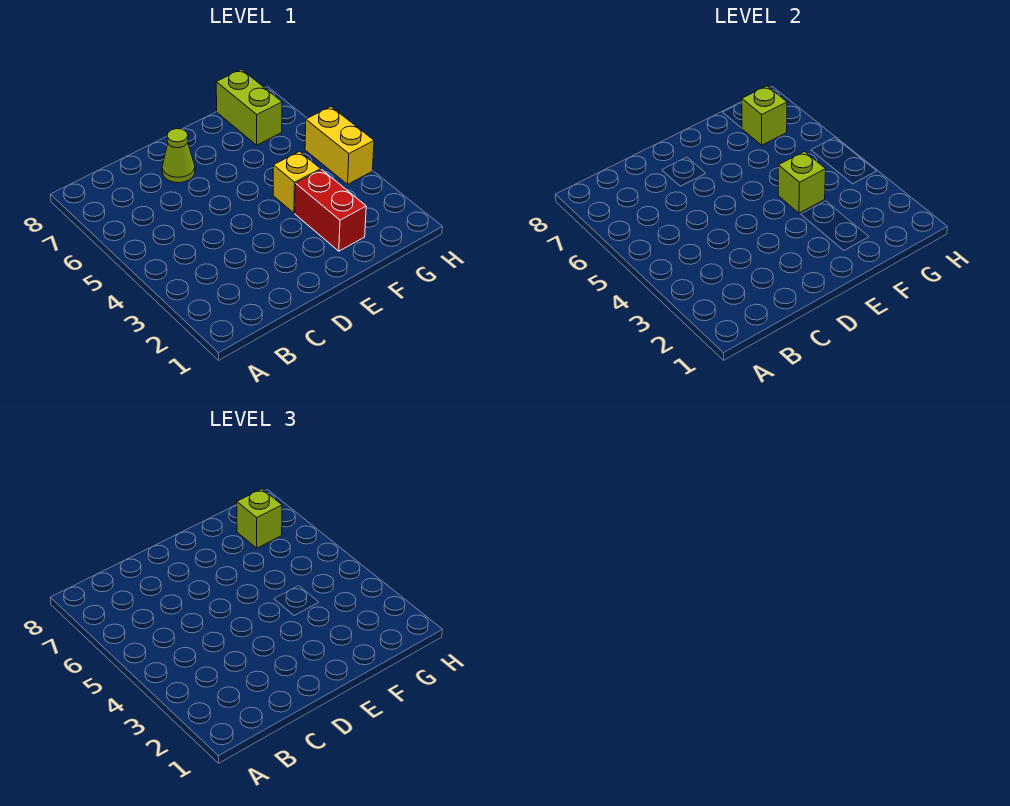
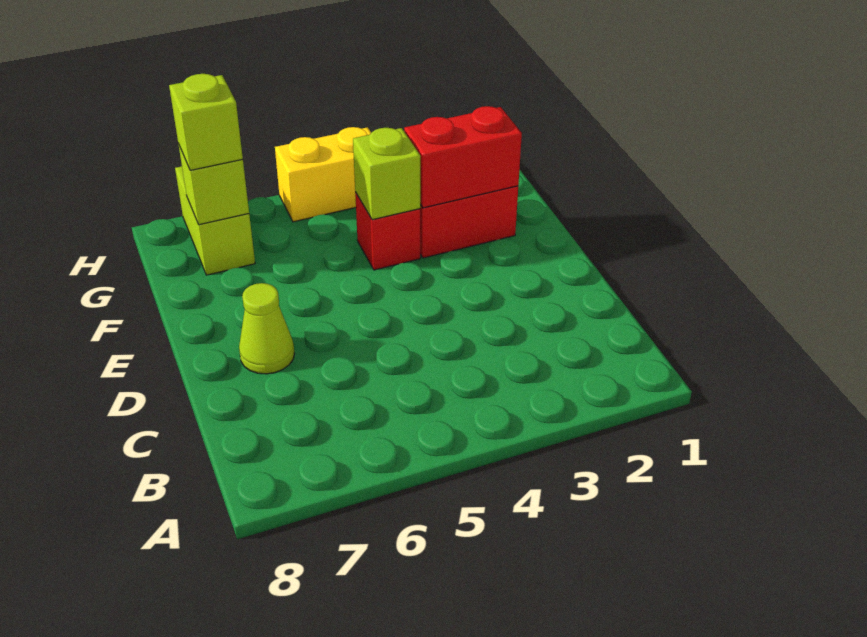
none -> red brick F2:F3 level 2
yellow brick F4 level 1 -> red brick F4 level 1
lime brick G7:G8 level 1 -> lime brick G7:H7 level 1

